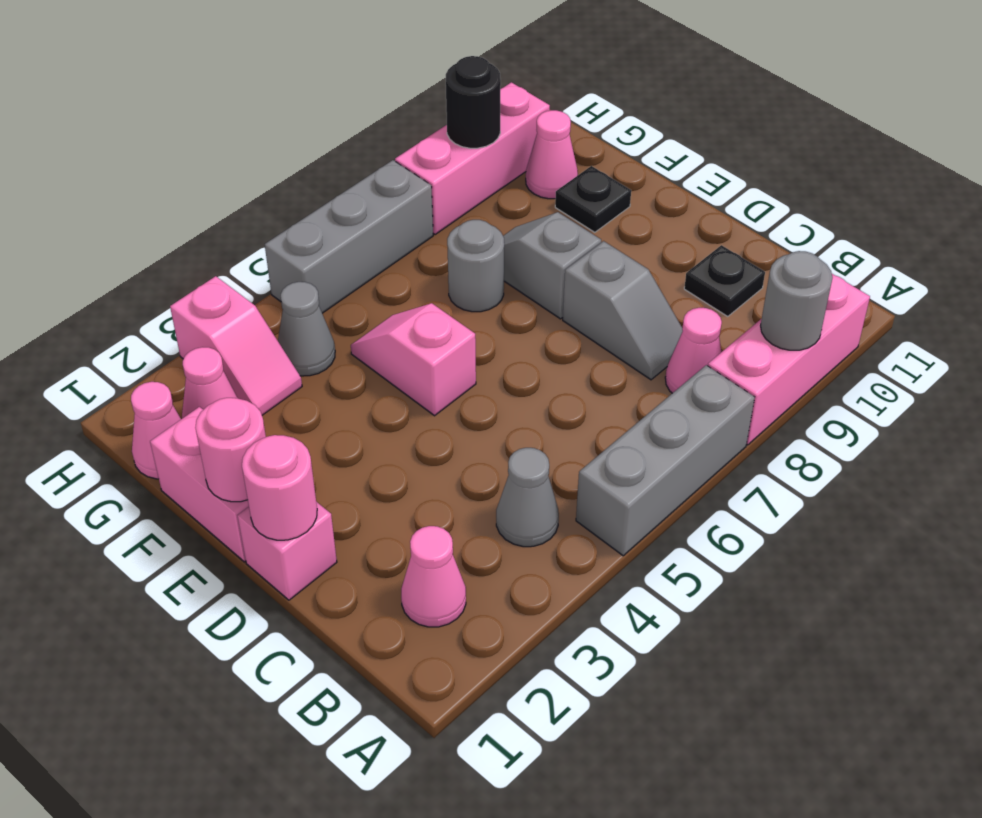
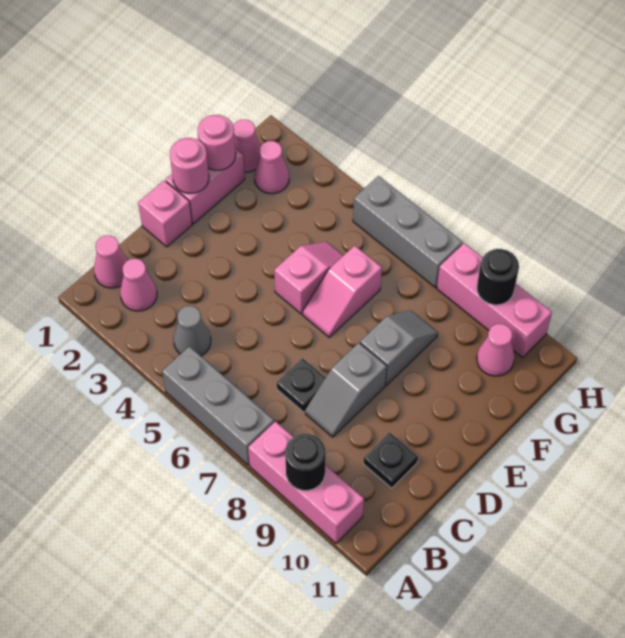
grey round brick A9 level 2 -> black round brick A9 level 2
pink cone B8 level 1 -> pink cone B1 level 1
pink round brick D1 level 2 -> pink round brick F1 level 2
grey round brick F7 level 1 -> none
black plate F10 level 1 -> black plate C7 level 1
pink slope G3:H3 level 1 top H -> pink slope E6:F6 level 1 top F
grey cone G4 level 1 -> none

